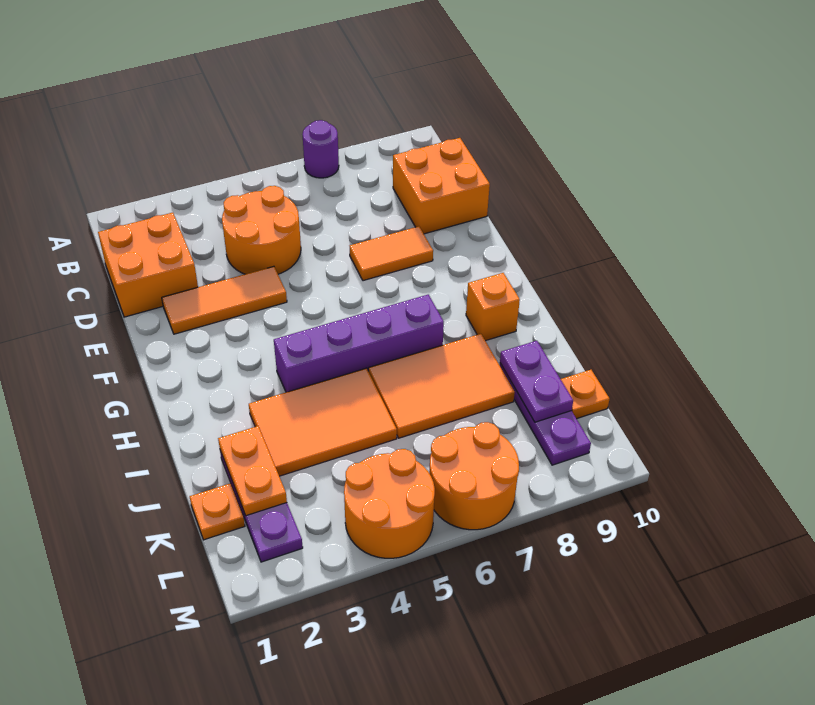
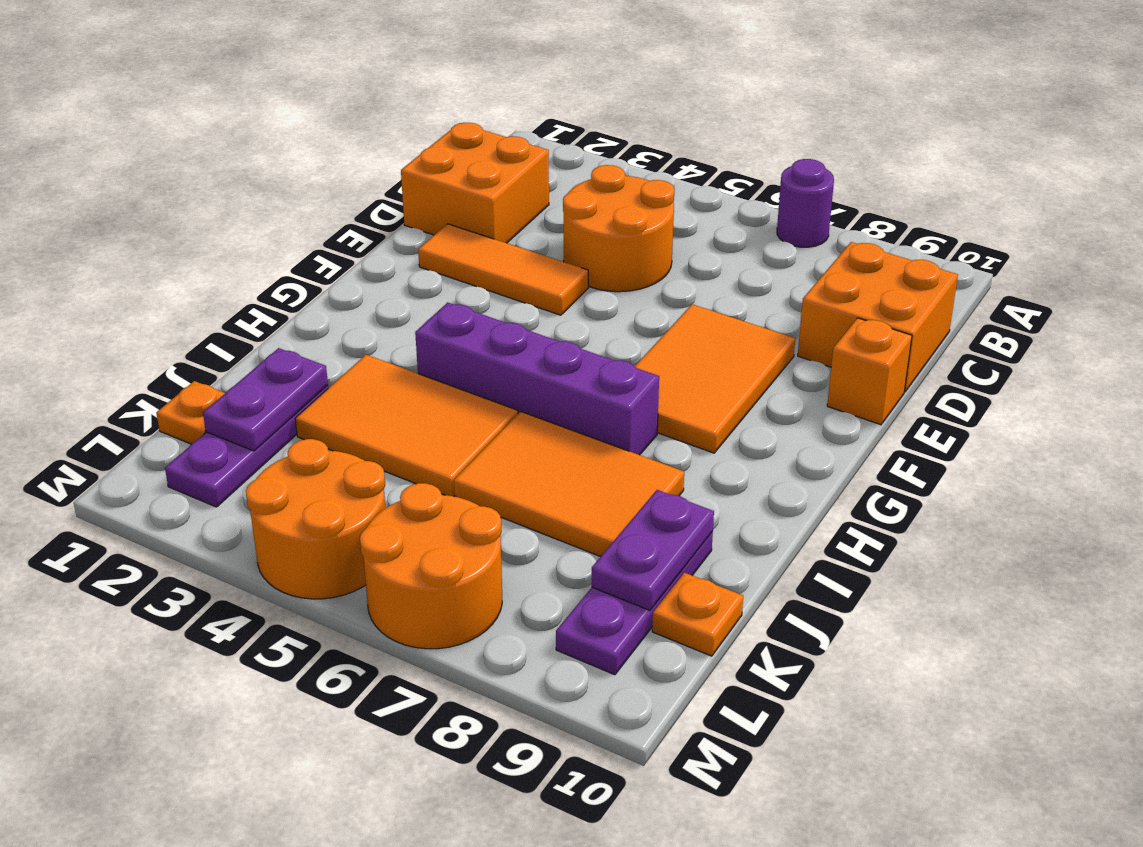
orange tile E7:E8 level 1 -> orange tile E7:G8 level 1
orange brick H9 level 1 -> orange brick E10 level 1
orange plate J2:K2 level 2 -> purple plate J2:K2 level 2

